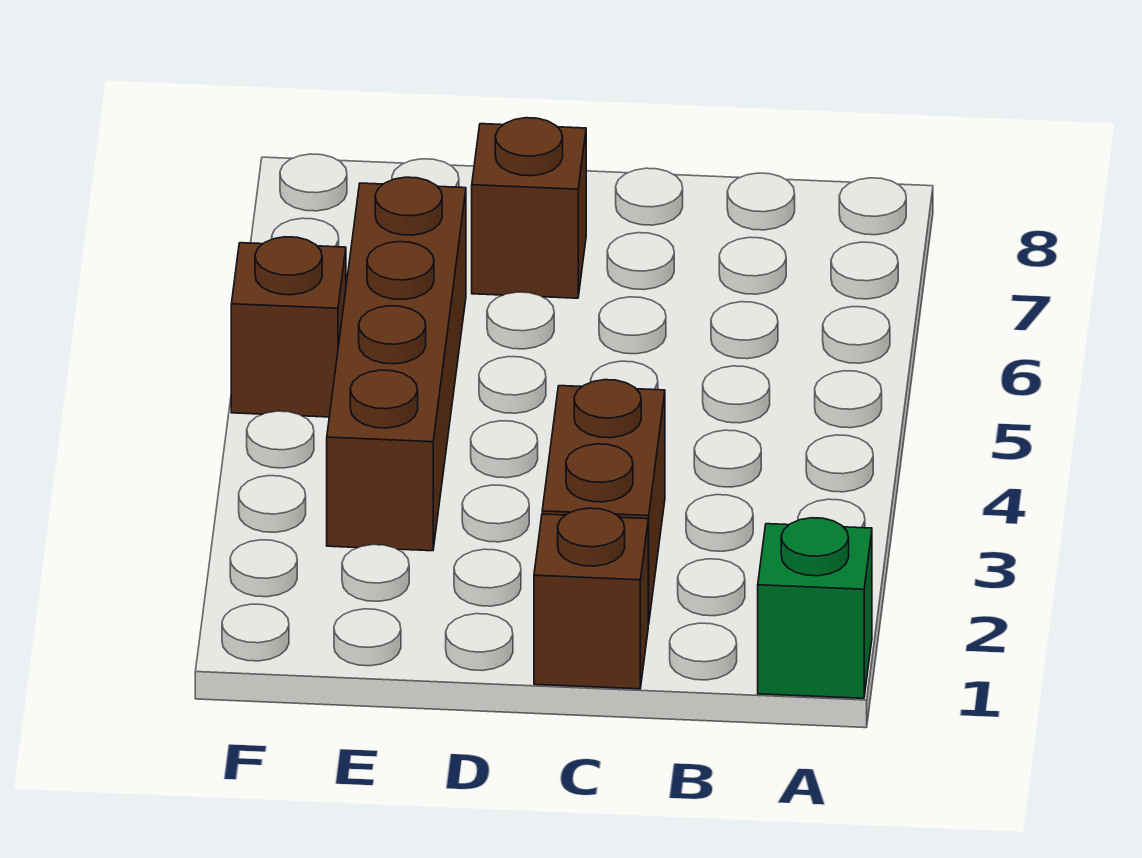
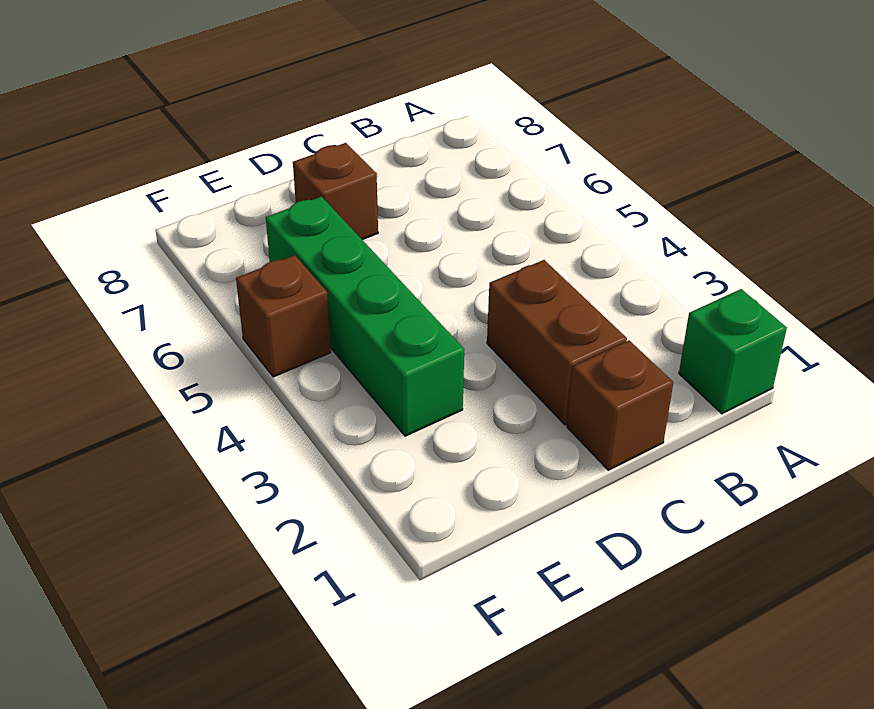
brown brick E3:E6 level 1 -> green brick E3:E6 level 1

